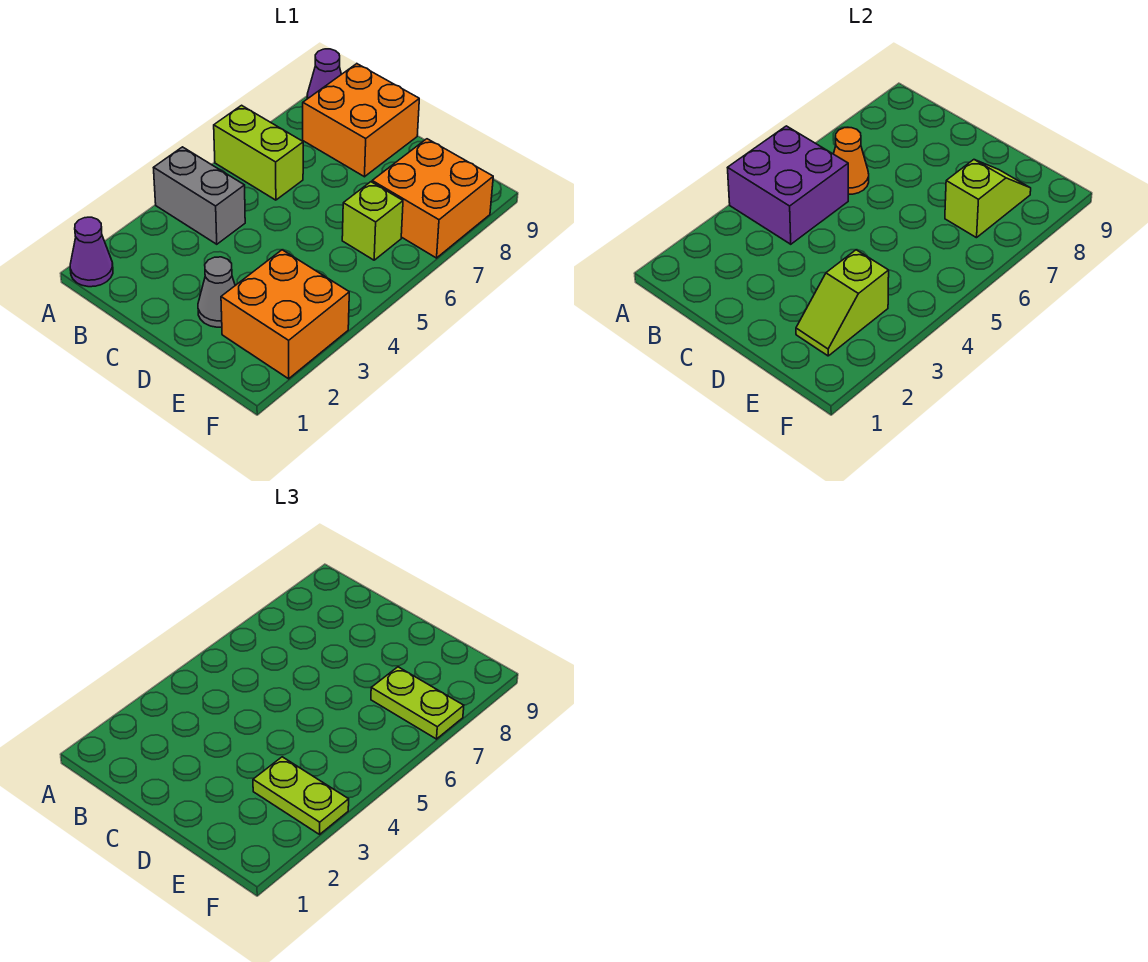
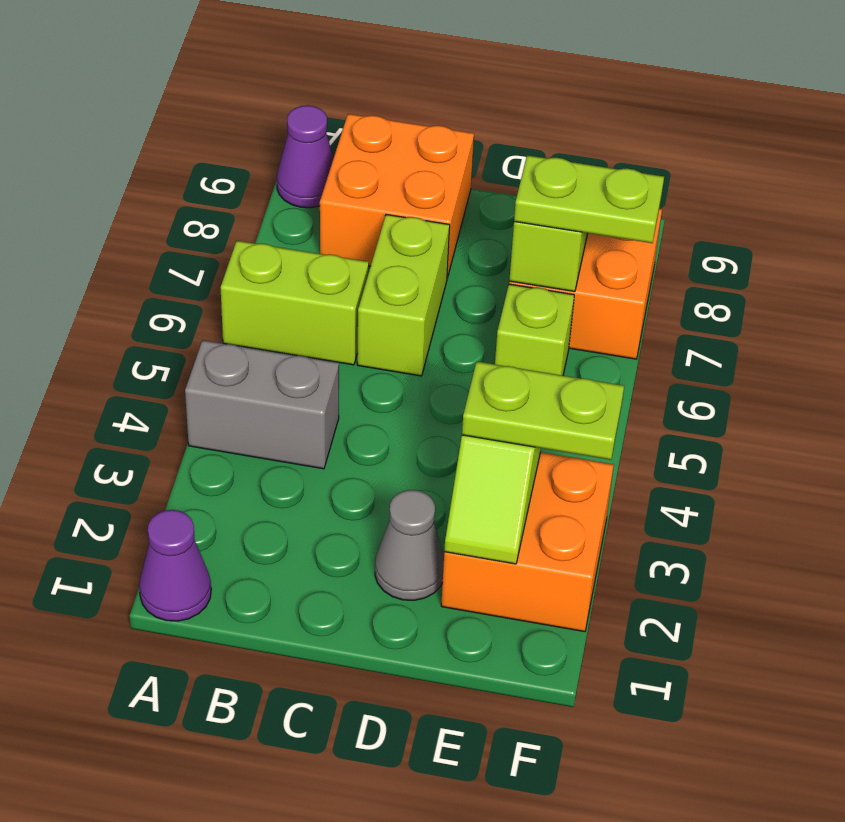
purple brick A4:B5 level 2 -> none
orange cone B6 level 2 -> none
none -> lime brick C6:C7 level 1

